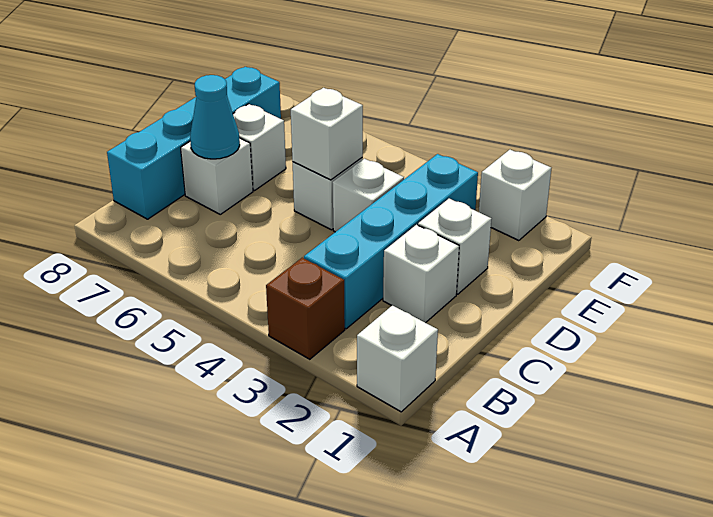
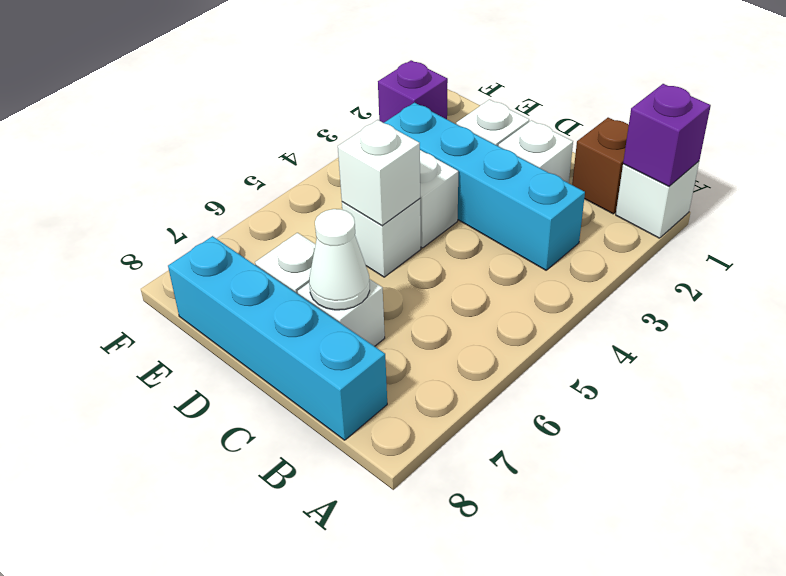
none -> purple brick A1 level 2
brown brick A3 level 1 -> brown brick B1 level 1
cyan cone C7 level 2 -> white cone C7 level 2
white brick F2 level 1 -> purple brick F2 level 1

